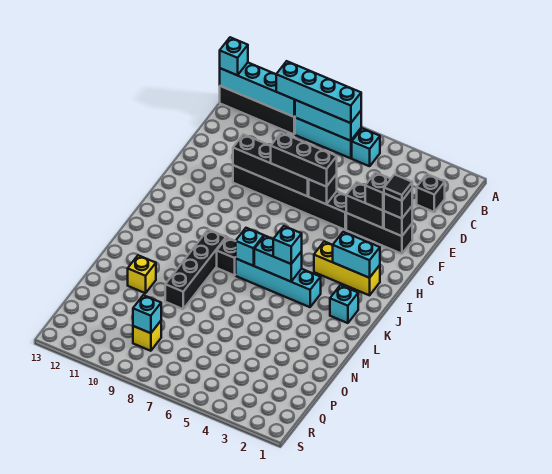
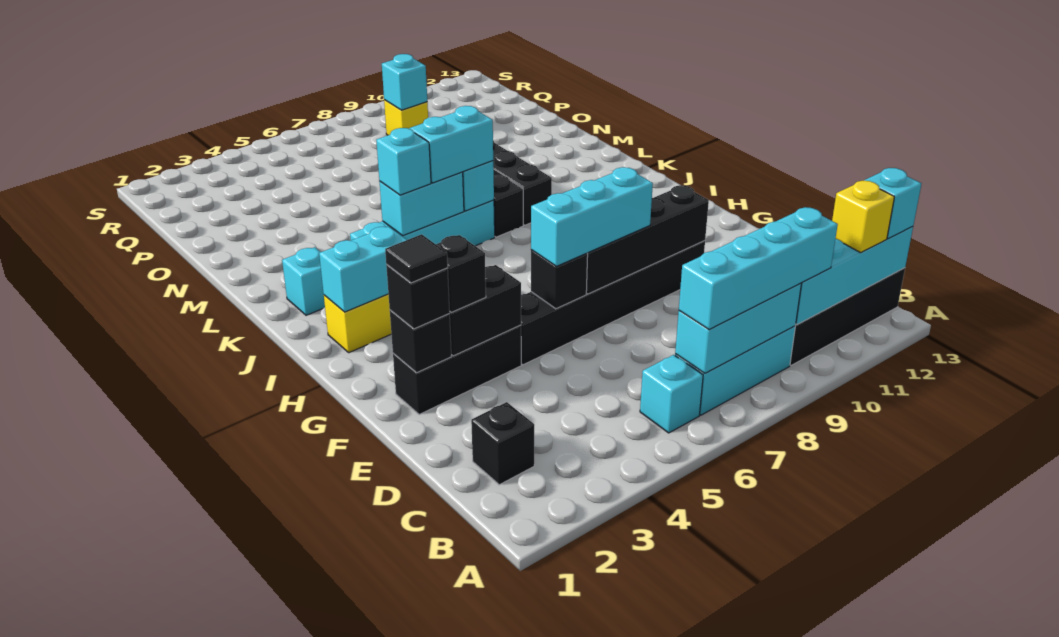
black brick F6:F8 level 3 -> cyan brick F6:F8 level 3
none -> cyan brick K6:K7 level 3
yellow brick N11 level 1 -> yellow brick B12 level 3

